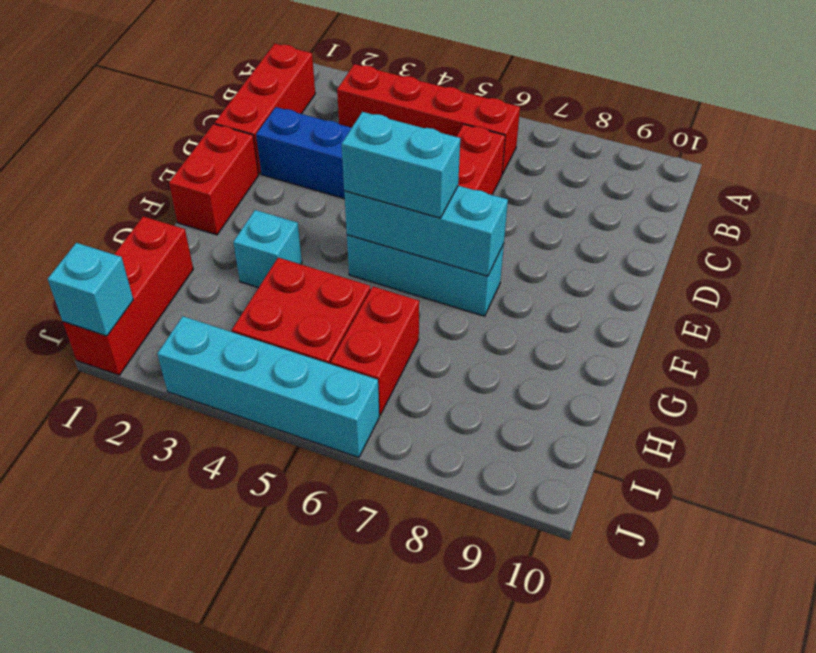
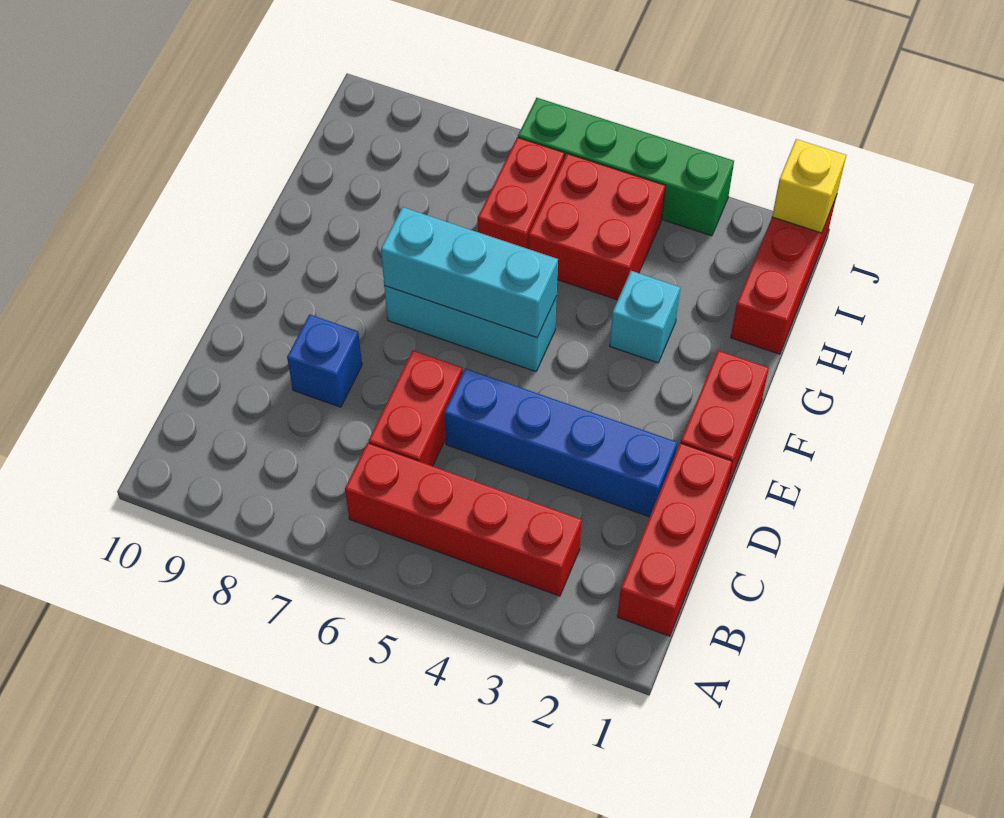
none -> blue brick D8 level 1
cyan brick F5:F6 level 3 -> none
cyan brick J1 level 2 -> yellow brick J1 level 2
cyan brick J3:J6 level 1 -> green brick J3:J6 level 1

